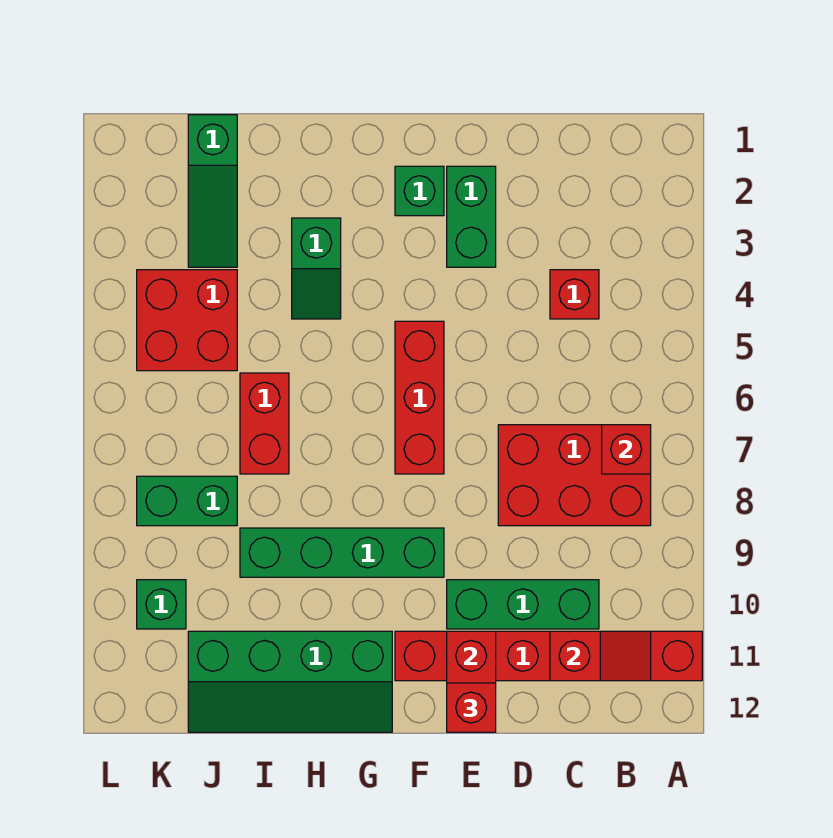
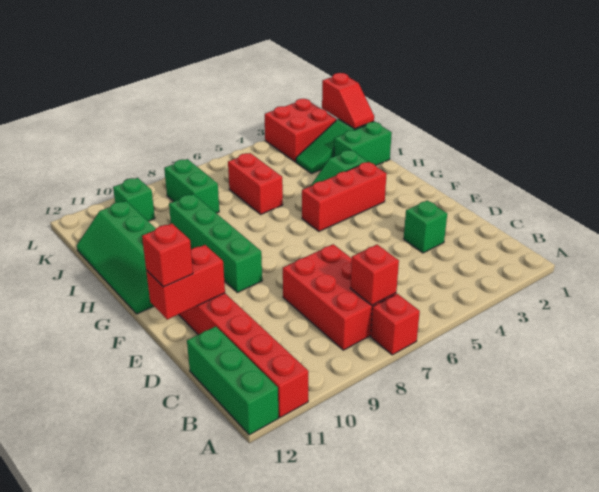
red slope B11:C11 level 2 top C -> red slope J1:K1 level 2 top K
red brick C4 level 1 -> red brick A7 level 1
green brick C10:E10 level 1 -> green brick A12:C12 level 1
green brick E2:E3 level 1 -> green brick I1:I2 level 1
green brick F2 level 1 -> green brick D3 level 1
red brick F5:F7 level 1 -> red brick G3:G5 level 1
red brick I6:I7 level 1 -> red brick I6:J6 level 1
red brick J4:K5 level 1 -> red brick K2:L3 level 1

